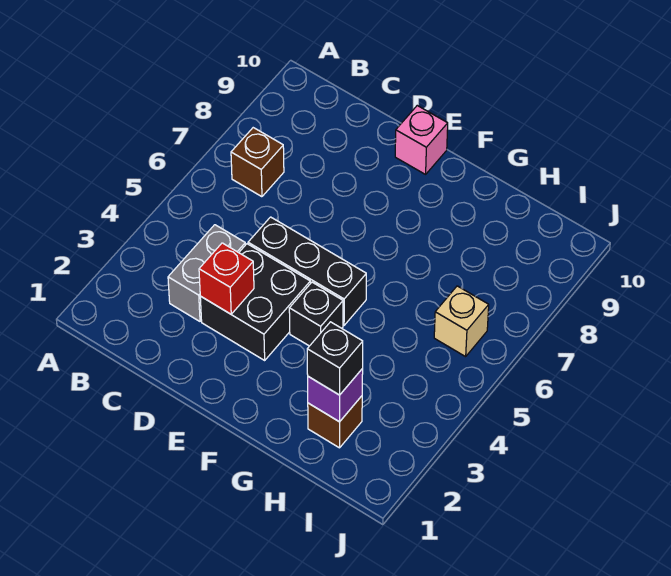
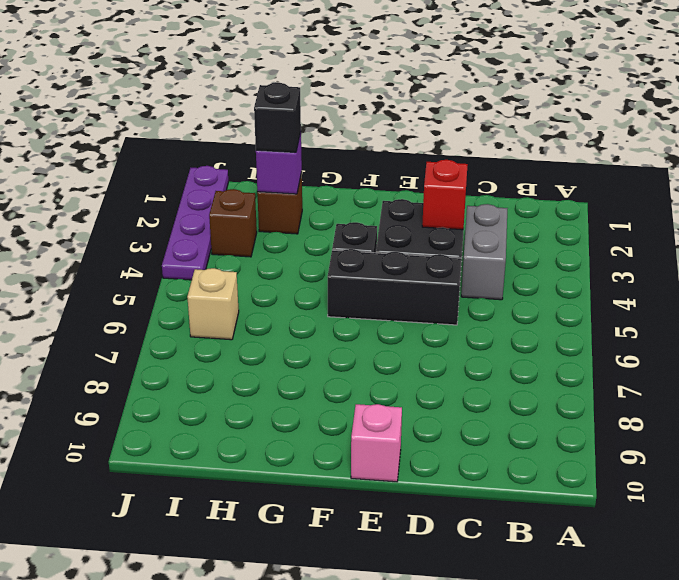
brown brick B7 level 1 -> brown brick I3 level 1
none -> purple plate J1:J4 level 1

